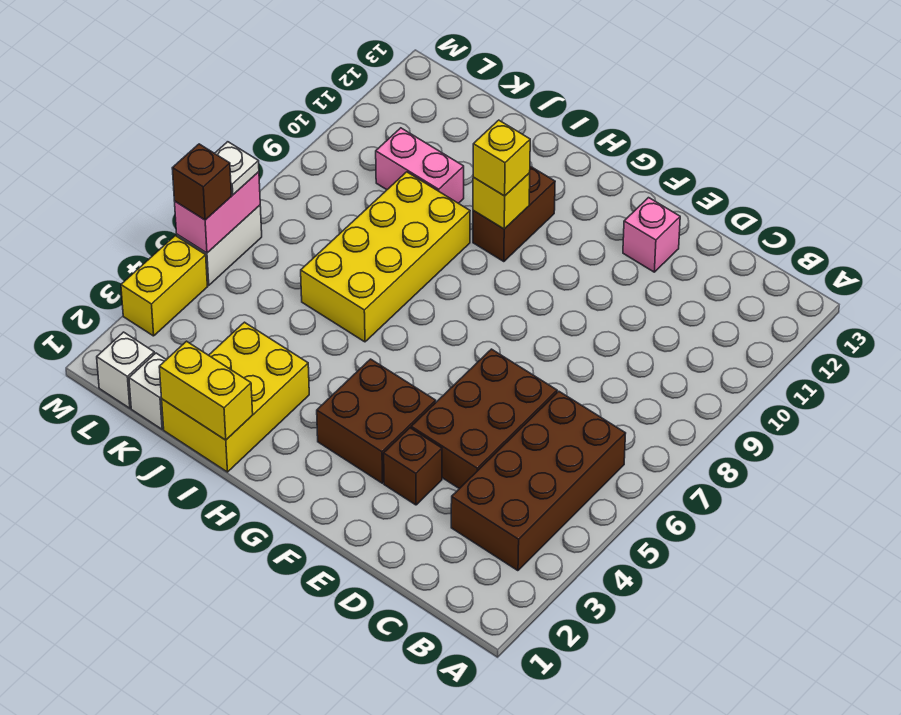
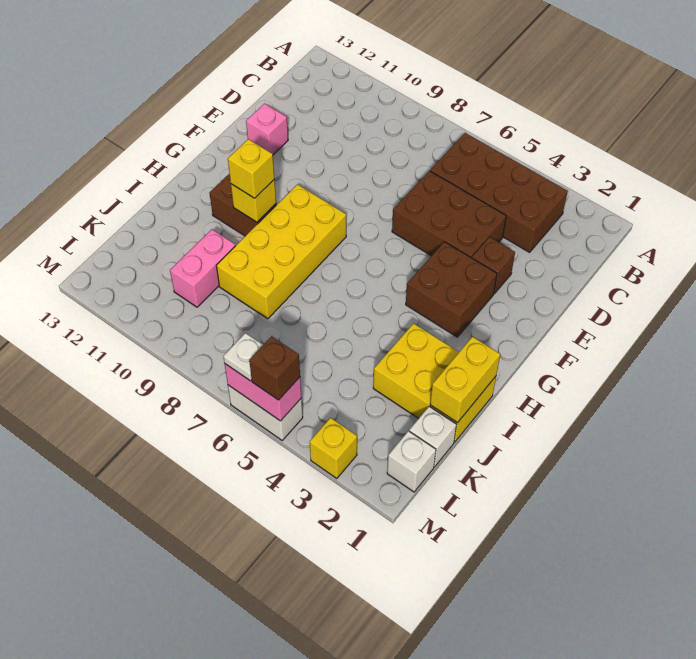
yellow brick I6:J9 level 1 -> yellow brick G8:J9 level 1
yellow brick M3:M4 level 1 -> yellow brick M3 level 1

